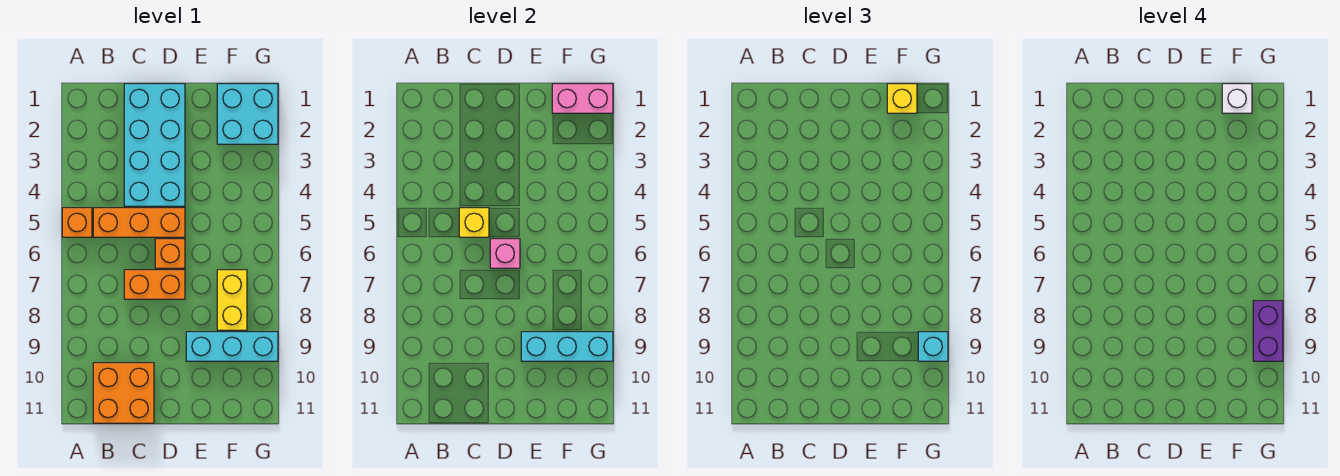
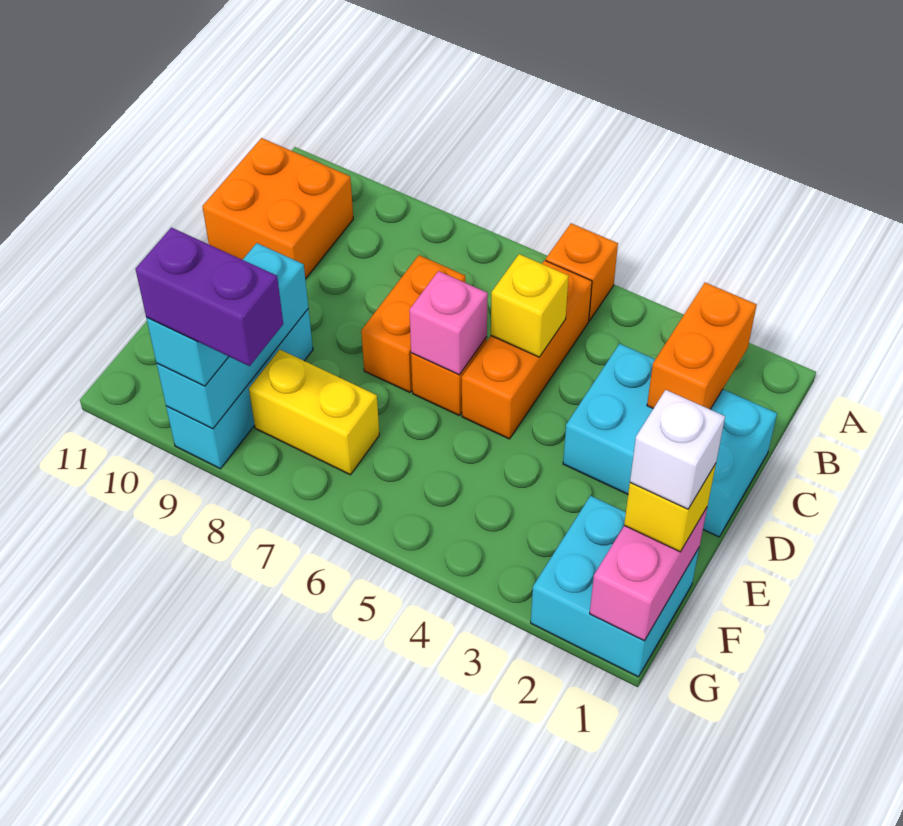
none -> orange brick B2:C2 level 2
cyan brick C1:D4 level 1 -> cyan brick C1:D3 level 1

